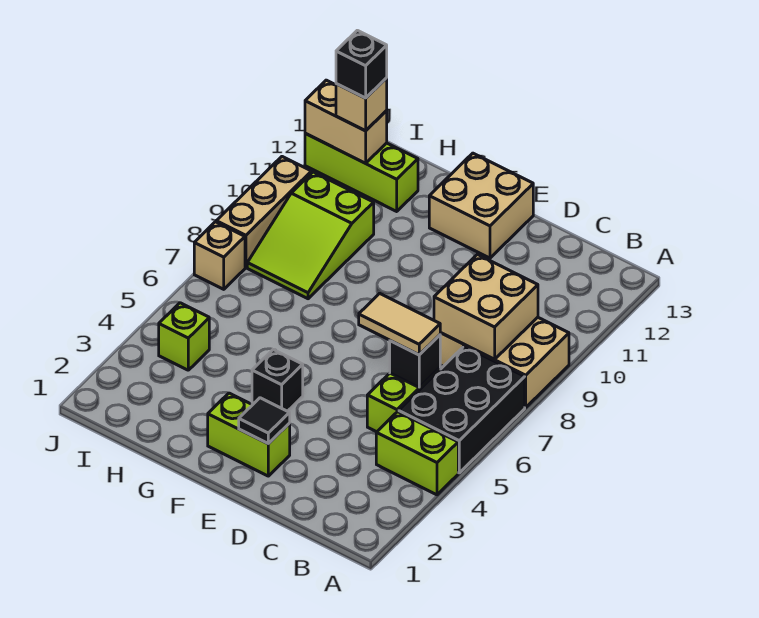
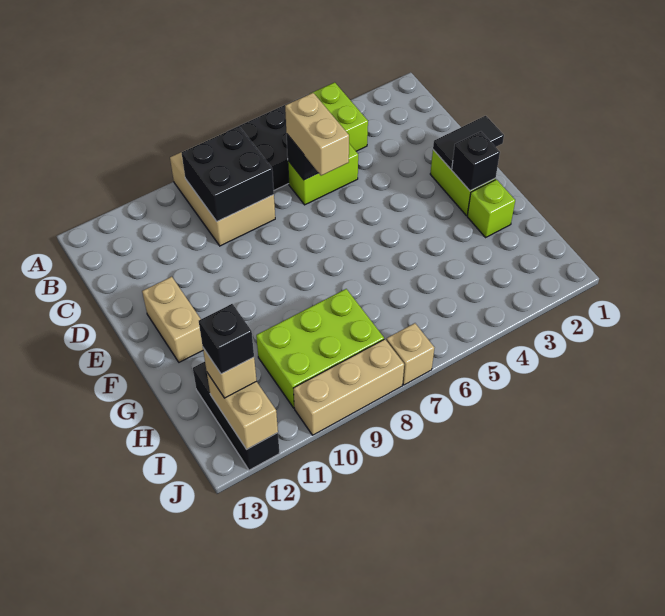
tan brick B8:C9 level 2 -> black brick B8:C9 level 2
tan tile C6:D6 level 3 -> tan brick C6:D6 level 3
black tile E2 level 2 -> black tile E1:E2 level 2
tan brick E12:F13 level 1 -> tan brick E12:F12 level 1
black brick F4 level 1 -> black brick F2 level 2
lime slope H8:I10 level 1 top 10 -> lime brick H8:I10 level 1
lime brick H12:J12 level 1 -> black brick H12:J12 level 1
lime brick I4 level 1 -> lime brick G2 level 1

